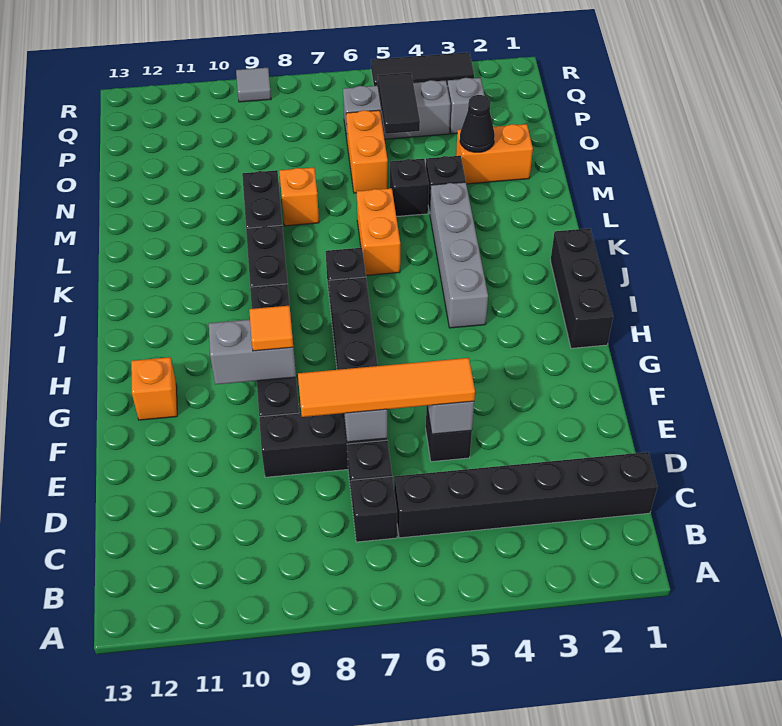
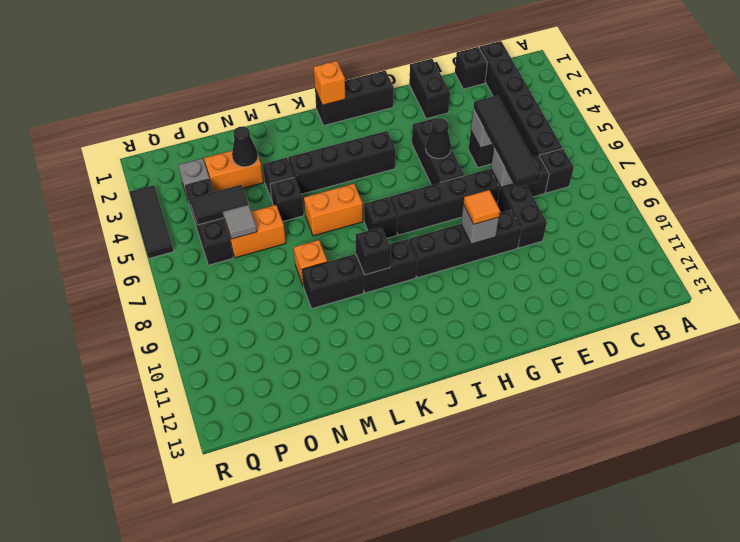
none -> black brick D1 level 1
orange tile E5:E8 level 3 -> black tile E5:E8 level 3
none -> black brick F1:F2 level 1
none -> black brick G4:G6 level 1
none -> black cone G5 level 2
grey brick G9:G10 level 2 -> grey brick G9 level 2
orange brick G12 level 1 -> orange brick J1 level 2
grey brick I4:L4 level 1 -> black brick I4:L4 level 1
none -> black brick K9 level 2
orange brick N2:N3 level 1 -> orange brick N3:O3 level 1
grey brick P4:P6 level 1 -> black brick P4:P6 level 1
grey tile R9 level 1 -> grey tile O6 level 2

